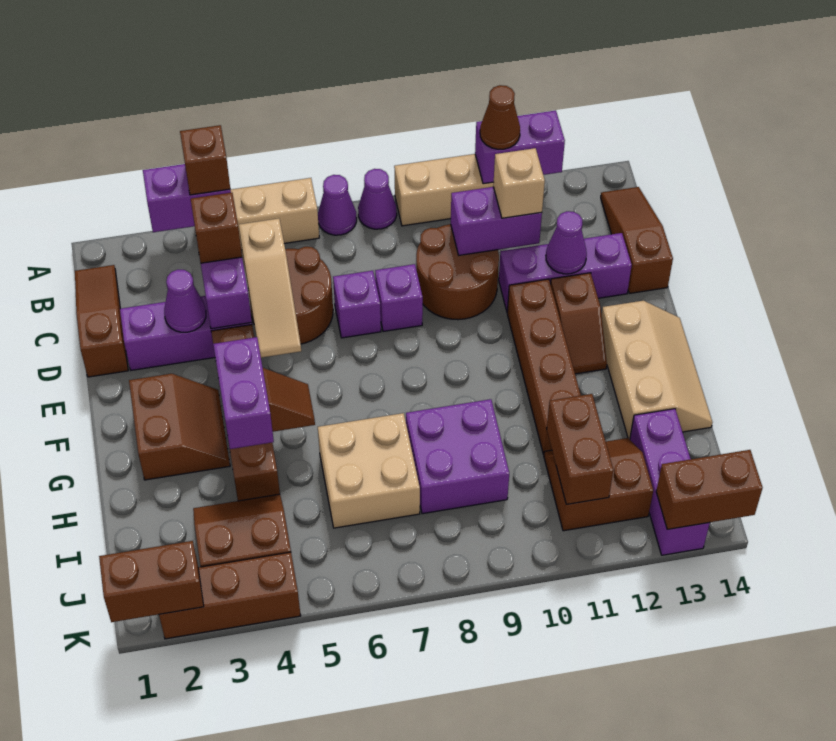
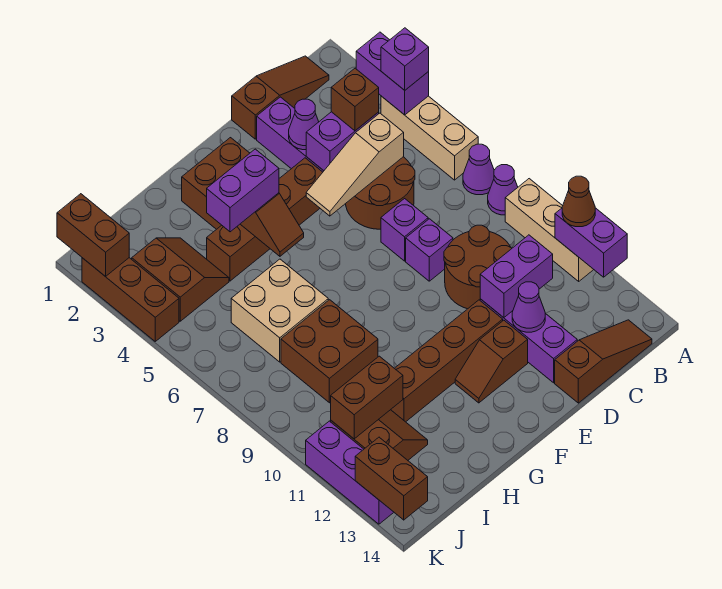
brown brick A4 level 3 -> purple brick A4 level 3
purple brick C10:C11 level 2 -> purple brick C11:D11 level 2
tan brick C11 level 3 -> none
tan slope F13:H14 level 1 top 13 -> none
purple brick H8:I9 level 1 -> brown brick H8:I9 level 1
purple brick I13:K13 level 1 -> purple brick K11:K13 level 1

